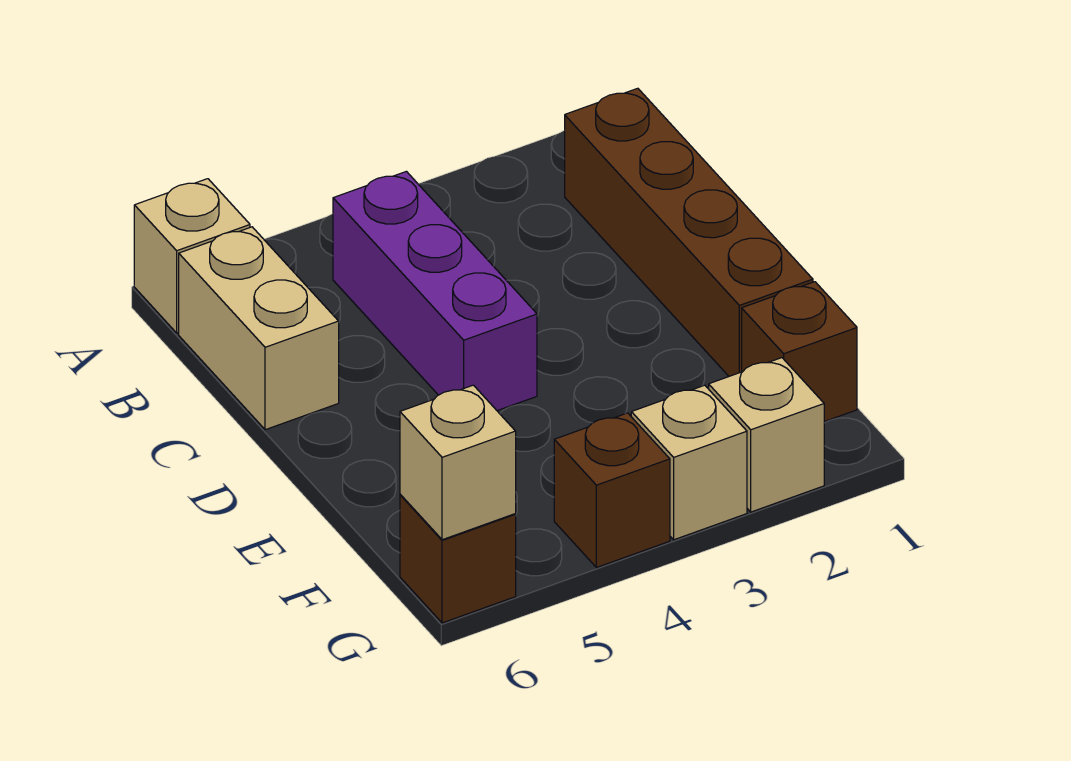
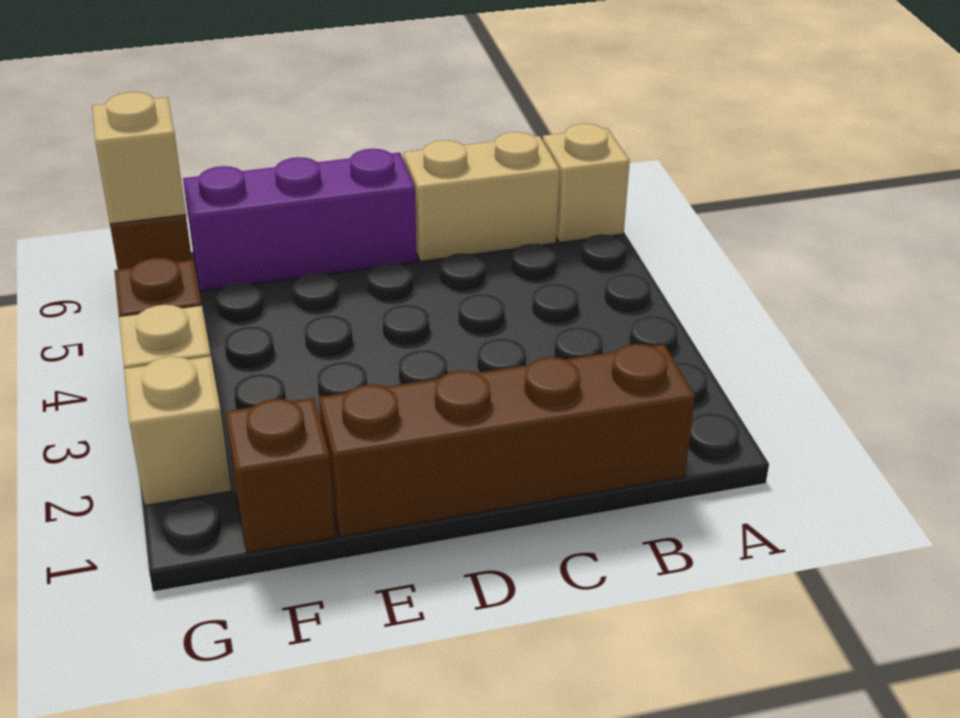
purple brick B4:D4 level 1 -> purple brick D6:F6 level 1

